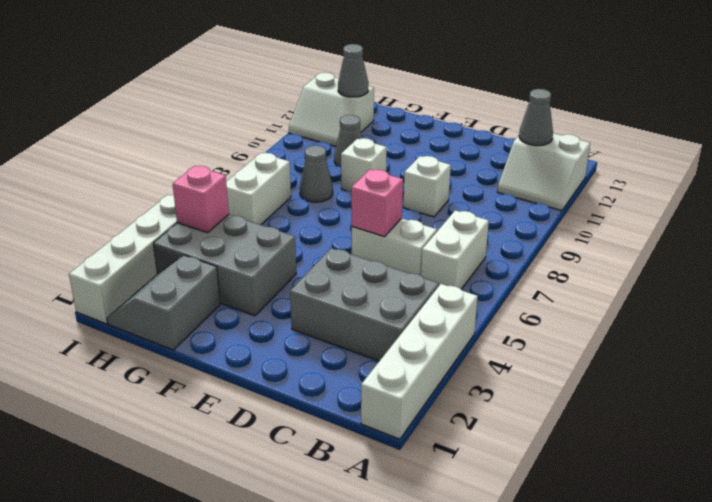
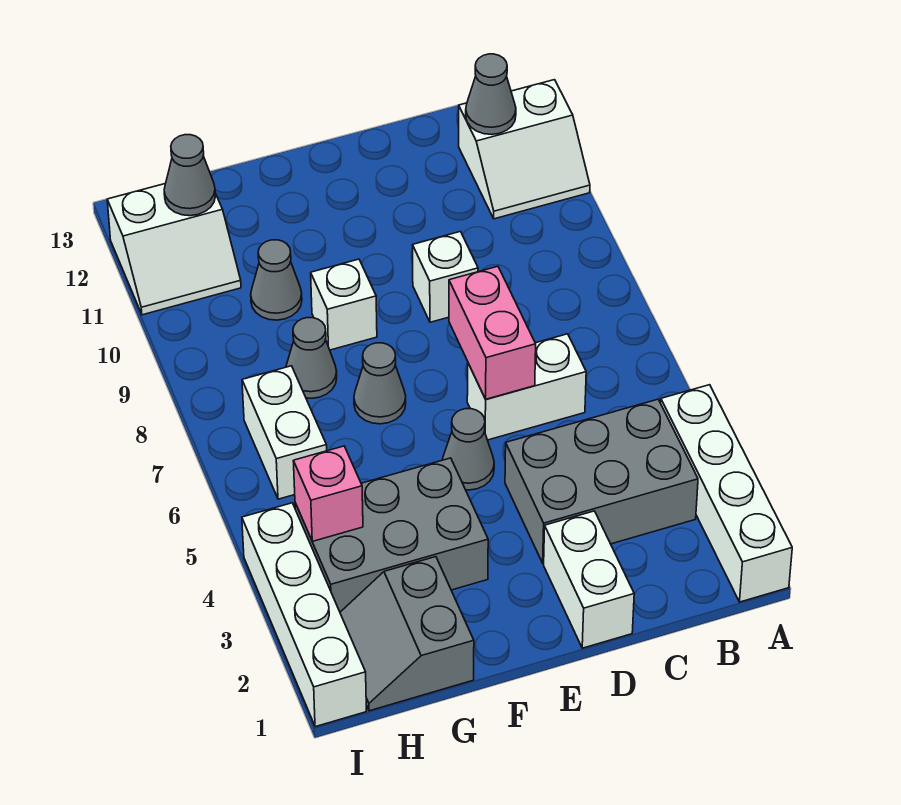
white brick B6:B7 level 1 -> white brick D1:D2 level 1
pink brick D6 level 2 -> pink brick D6:D7 level 2
none -> grey cone E5 level 1
none -> grey cone F7 level 1

